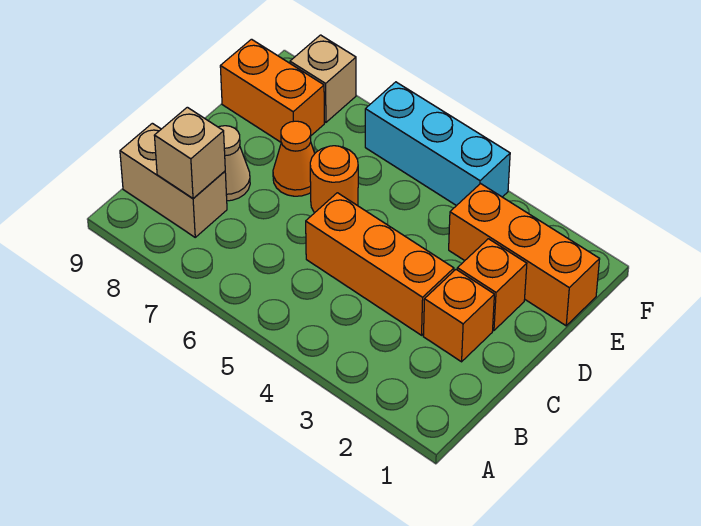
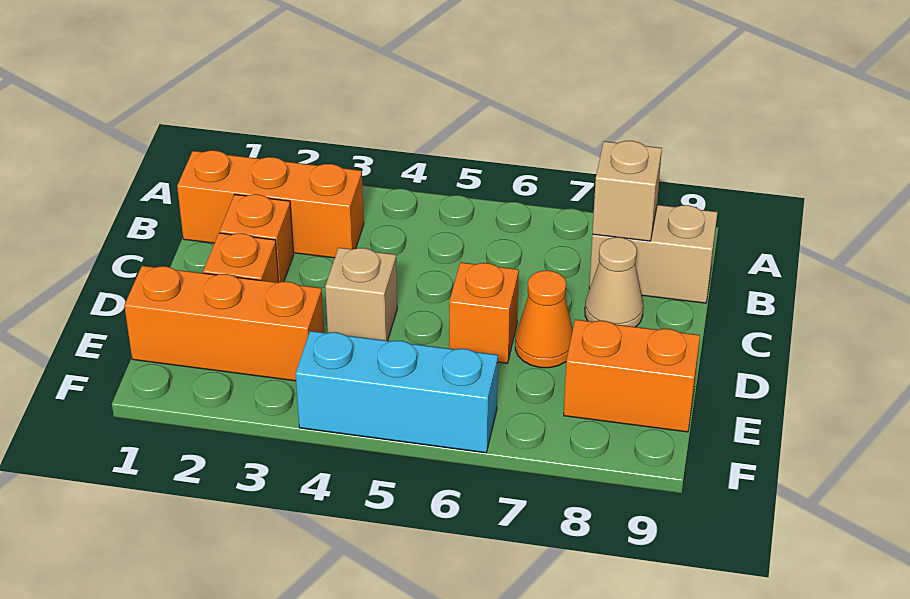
orange brick C3:C5 level 1 -> orange brick B1:B3 level 1
orange round brick D6 level 1 -> orange brick D6 level 1
tan brick F8 level 1 -> tan brick D4 level 1

